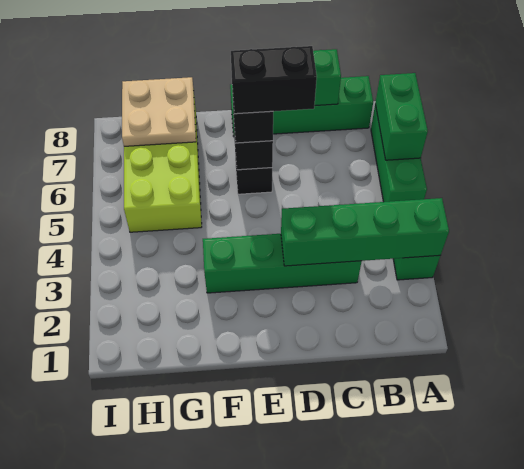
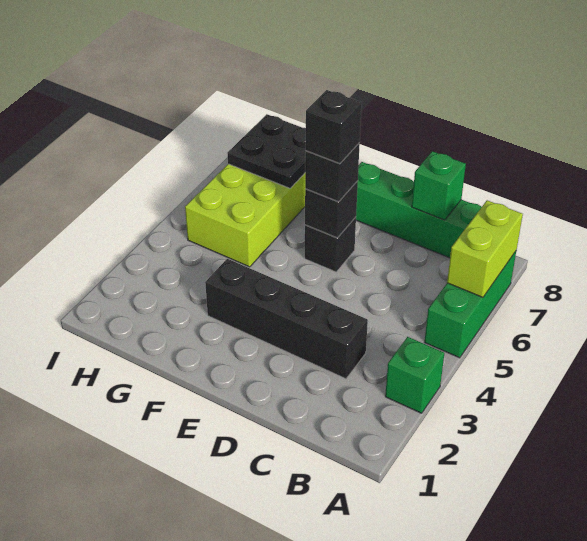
green brick A3:D3 level 2 -> none
green brick A6:A7 level 2 -> lime brick A6:A7 level 2
green brick C3:F3 level 1 -> black brick C3:F3 level 1
black brick D6:E6 level 4 -> black brick E6 level 4
tan plate G7:H8 level 2 -> black plate G7:H8 level 2

